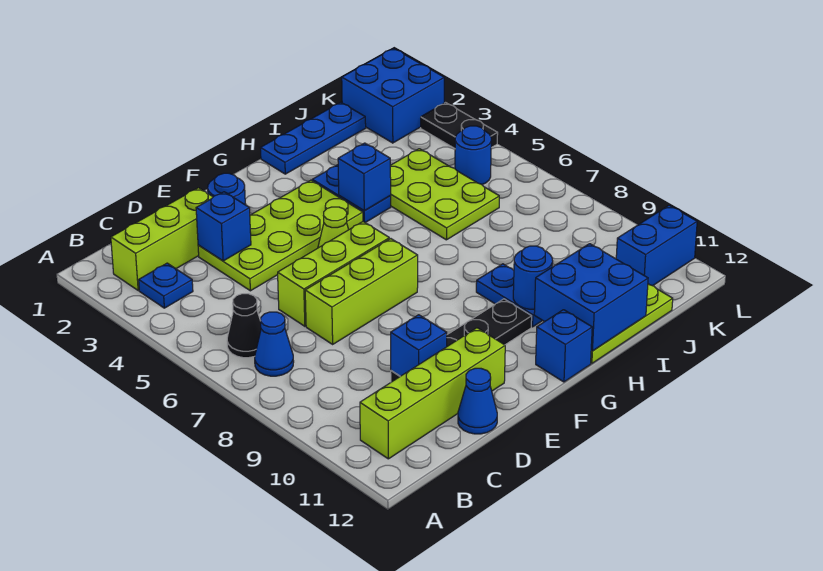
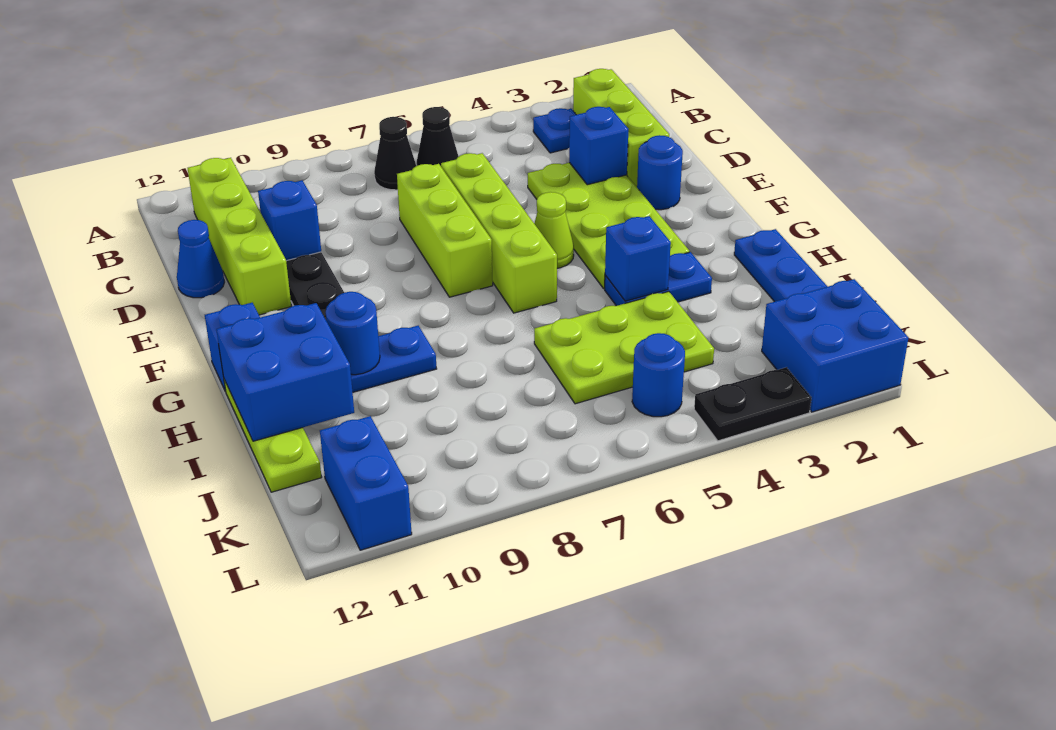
blue cone B7 level 1 -> black cone B7 level 1
lime brick D6:F6 level 1 -> lime brick D6:G6 level 1

